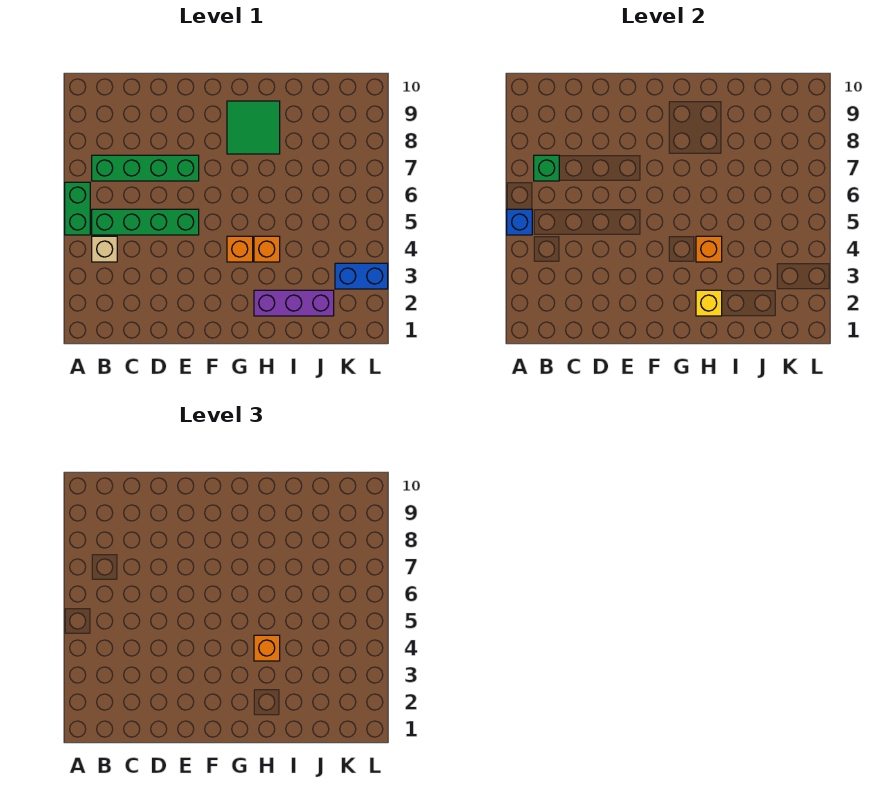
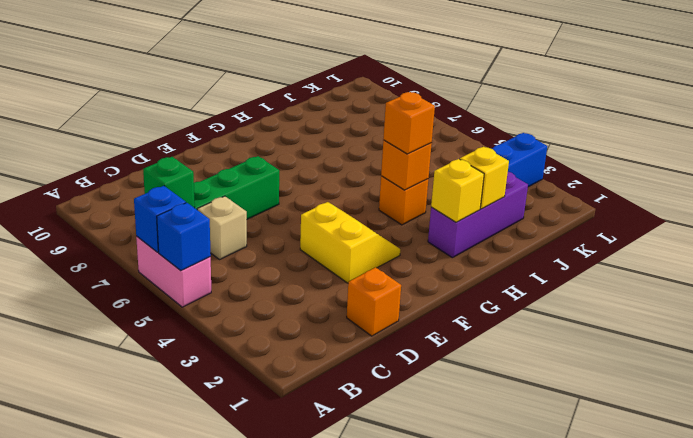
green brick A5:A6 level 1 -> pink brick A5:A6 level 1
none -> blue brick A6 level 2
tan brick B4 level 1 -> tan brick C6 level 1
green brick B5:E5 level 1 -> none
none -> yellow slope E3:F4 level 1 top E
orange brick G4 level 1 -> orange brick D1 level 1
green tile G8:H9 level 1 -> none
none -> yellow brick I2 level 2

